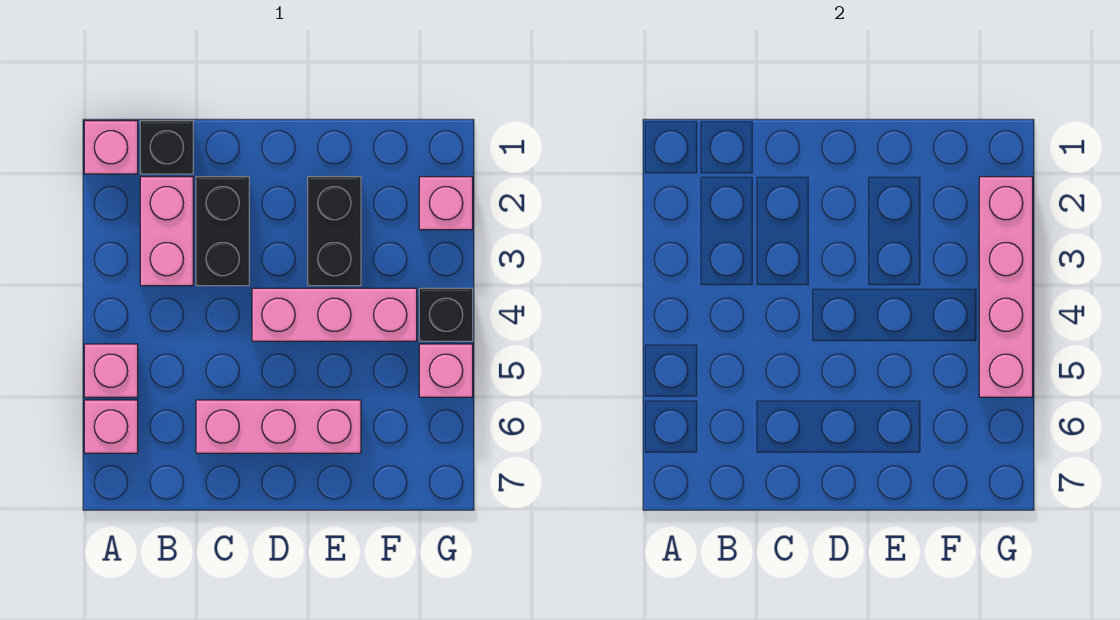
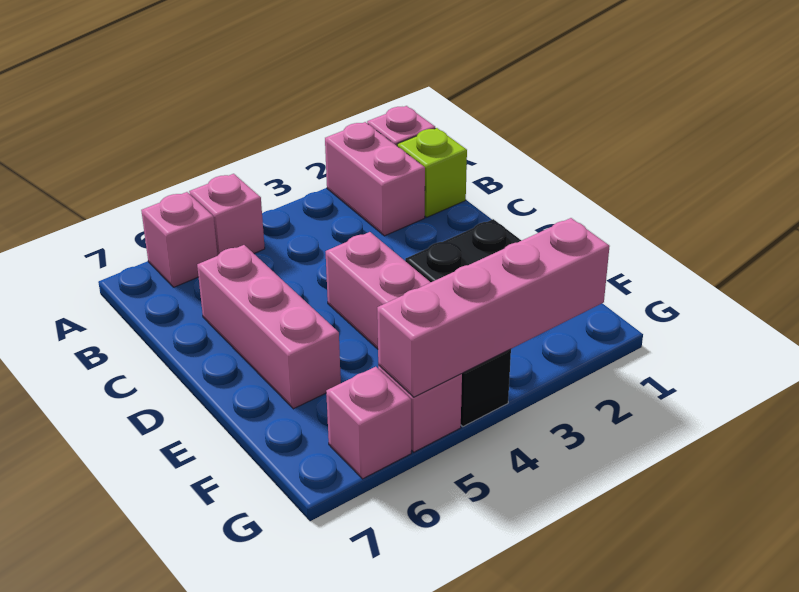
black brick B1 level 1 -> lime brick B1 level 1
pink brick B2:B3 level 1 -> pink brick A2:B2 level 1
black brick C2:C3 level 1 -> none
pink brick G2 level 1 -> pink brick G6 level 1

